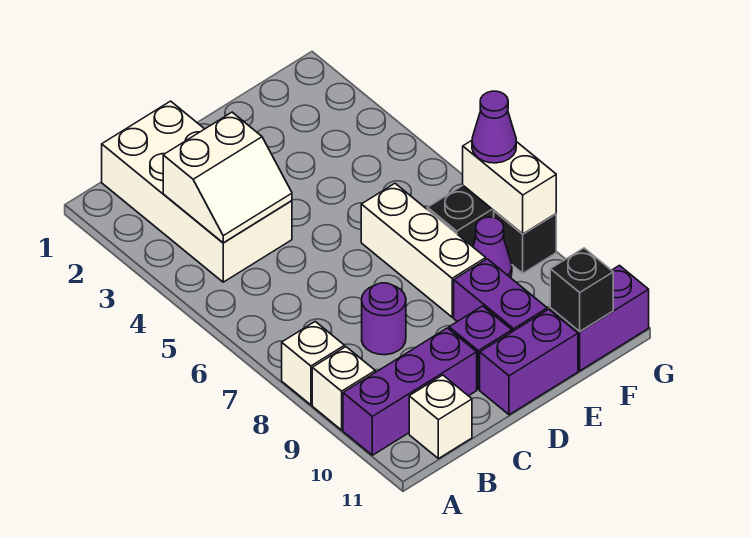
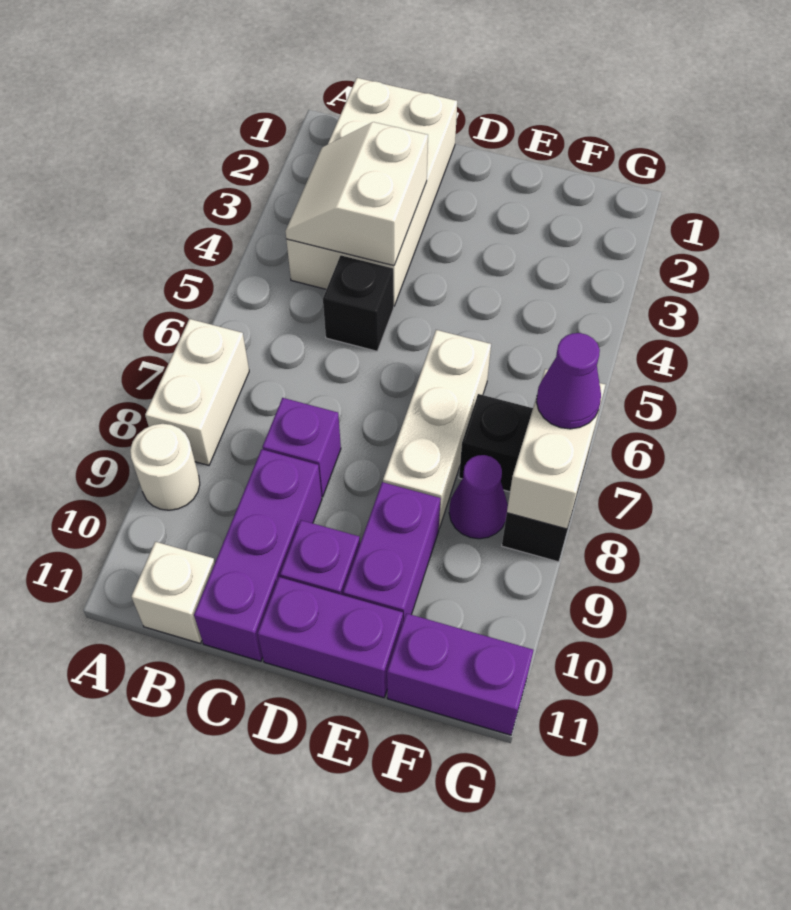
white brick A8 level 1 -> white brick A7:A8 level 1
white brick A9 level 1 -> white round brick A9 level 1
purple brick A10:C10 level 1 -> purple brick C9:C11 level 1
white slope B3:C4 level 2 top 3 -> white slope B3:C4 level 2 top C
purple round brick C8 level 1 -> purple brick C8 level 1
black brick F11 level 2 -> black brick C5 level 1

